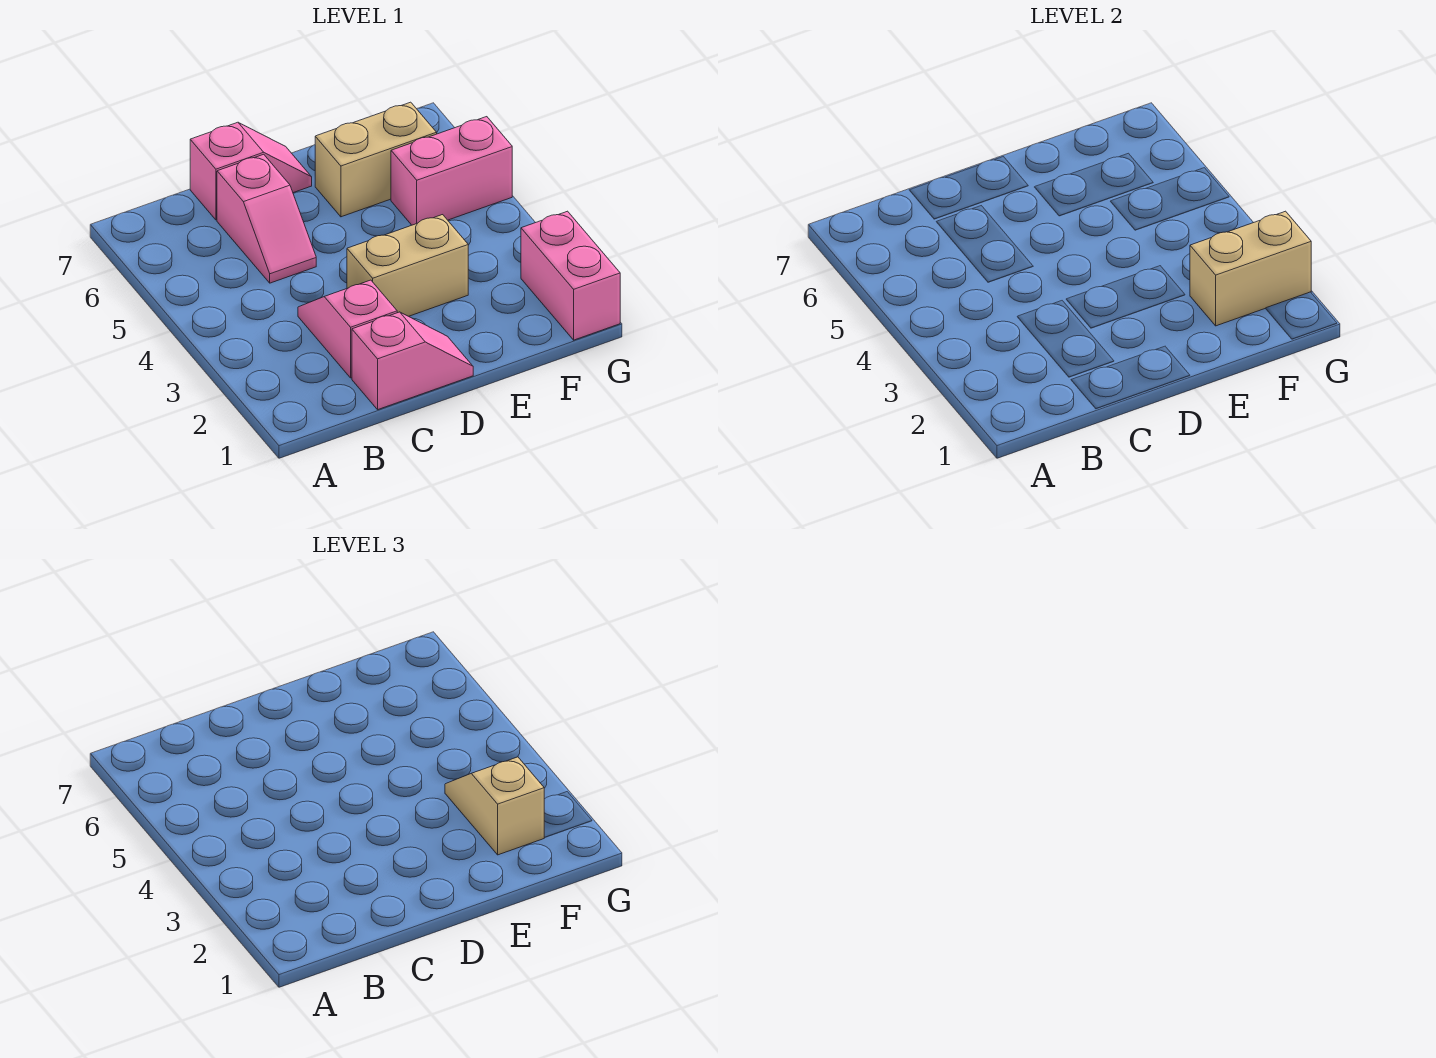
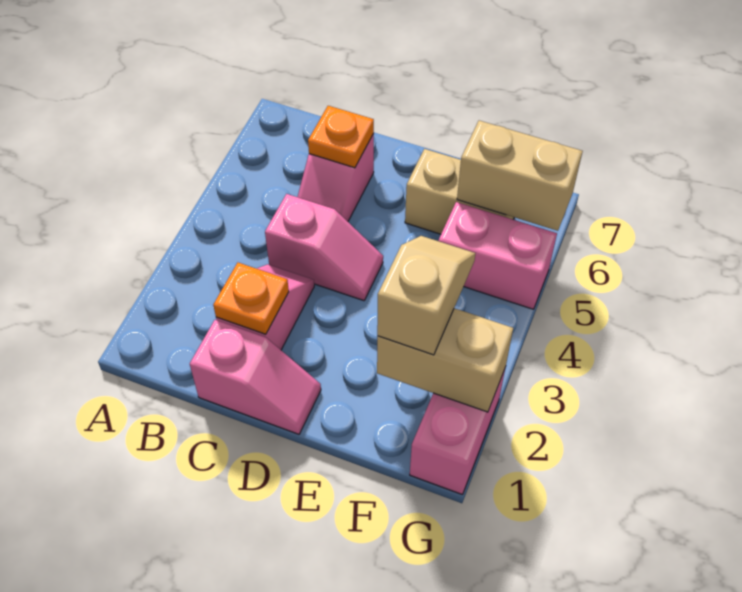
none -> orange plate C2 level 2
none -> orange plate C6 level 2
pink slope C7:D7 level 1 top C -> pink slope C4:D4 level 1 top C
tan brick D3:E3 level 1 -> tan brick F6:G6 level 2

